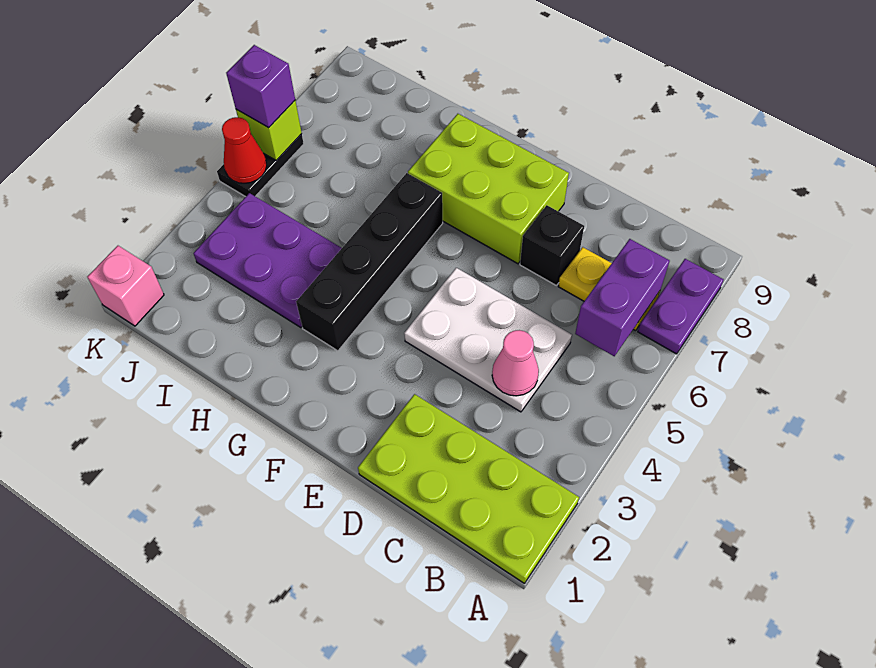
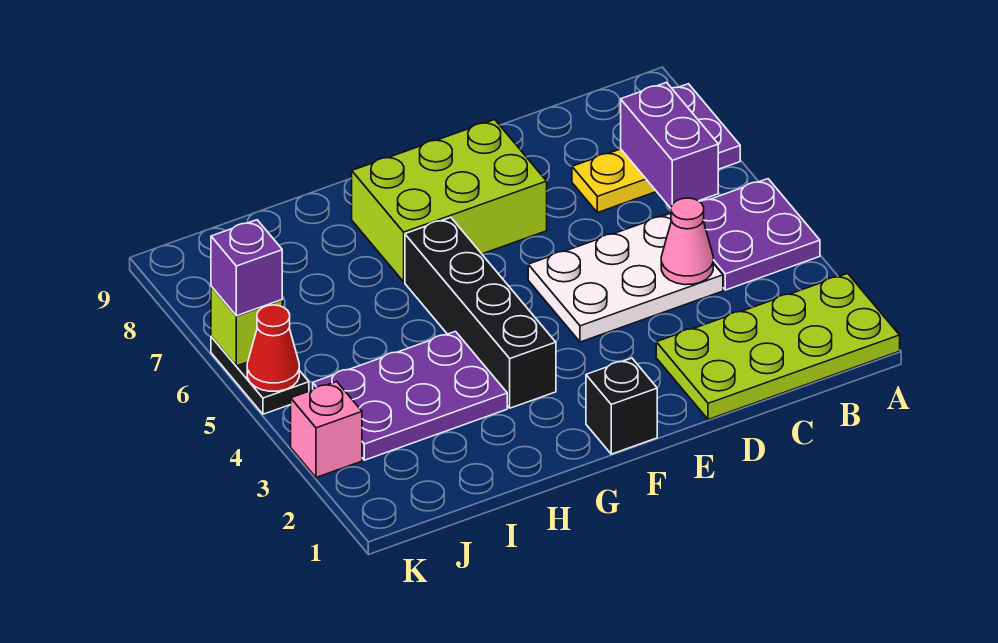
none -> purple plate A4:B5 level 1
black brick D7 level 1 -> black brick F1 level 1
pink brick K1 level 1 -> pink brick K3 level 1

